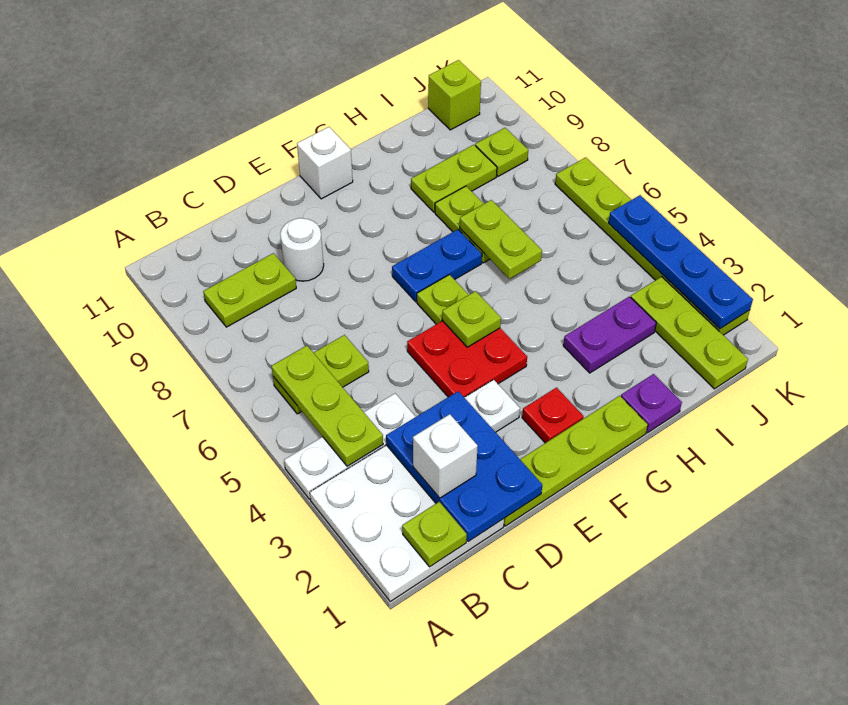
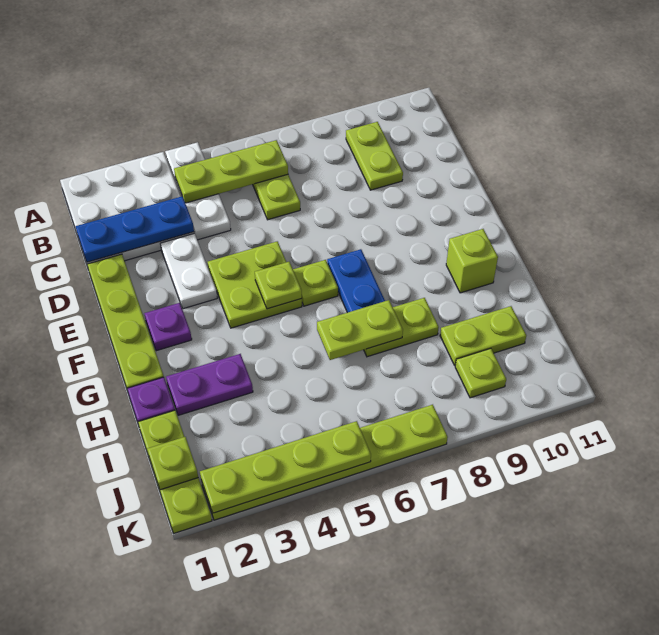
lime plate B1 level 2 -> lime plate J1 level 2
blue plate C1:D3 level 2 -> blue plate C1:C3 level 2
white brick C2 level 3 -> none
white round brick D9 level 1 -> none
red plate E4:F5 level 1 -> lime plate E4:F5 level 1
red plate F2 level 1 -> purple plate F2 level 1
white brick F11 level 1 -> none
purple plate H3:I3 level 1 -> purple plate H2:H3 level 1
lime plate H9:I9 level 1 -> lime plate I9:I10 level 1
lime plate J1:J3 level 1 -> lime plate I1:K1 level 1
lime brick J11 level 1 -> lime brick G10 level 1
blue plate K2:K5 level 2 -> lime plate K2:K5 level 2

